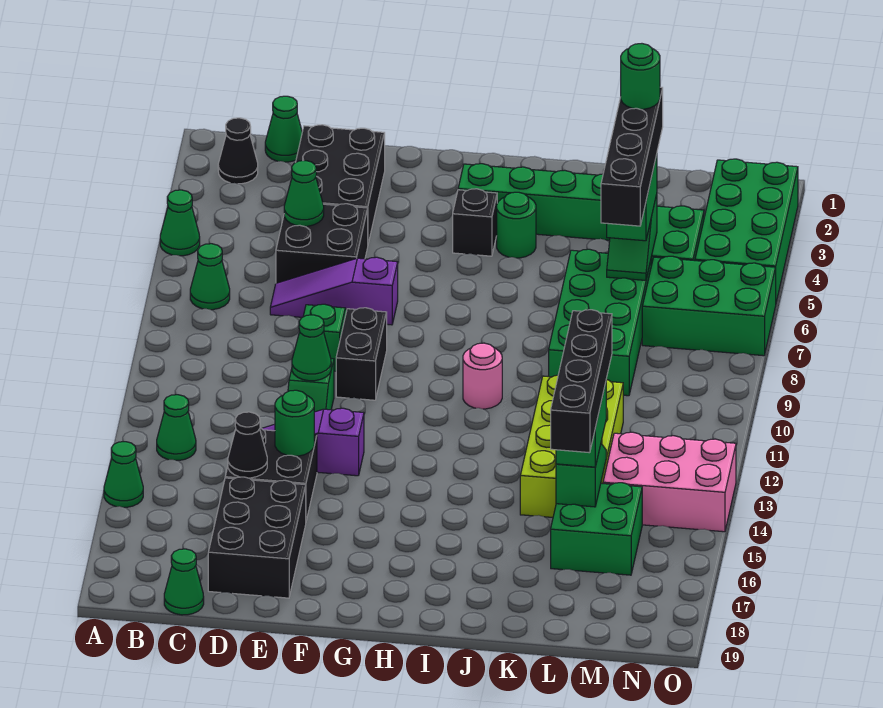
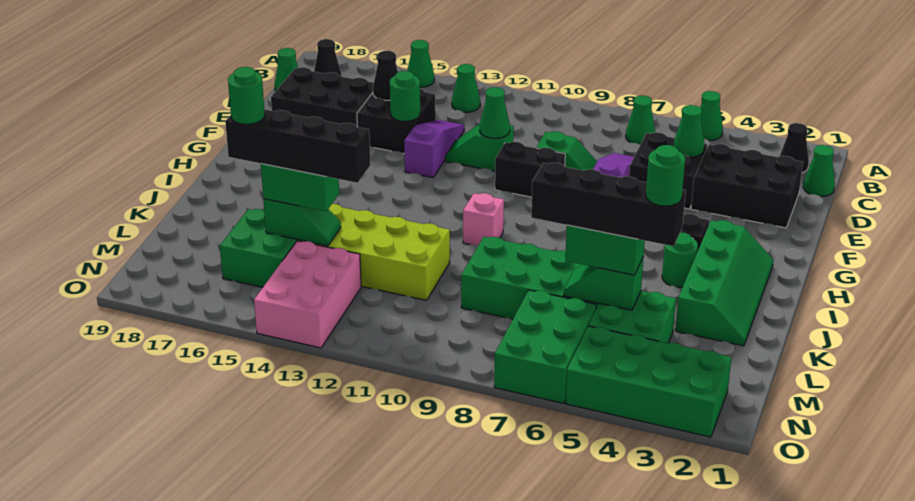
none -> black cone B18 level 1
pink round brick I10 level 1 -> pink brick I10 level 1
none -> green round brick L16 level 5

